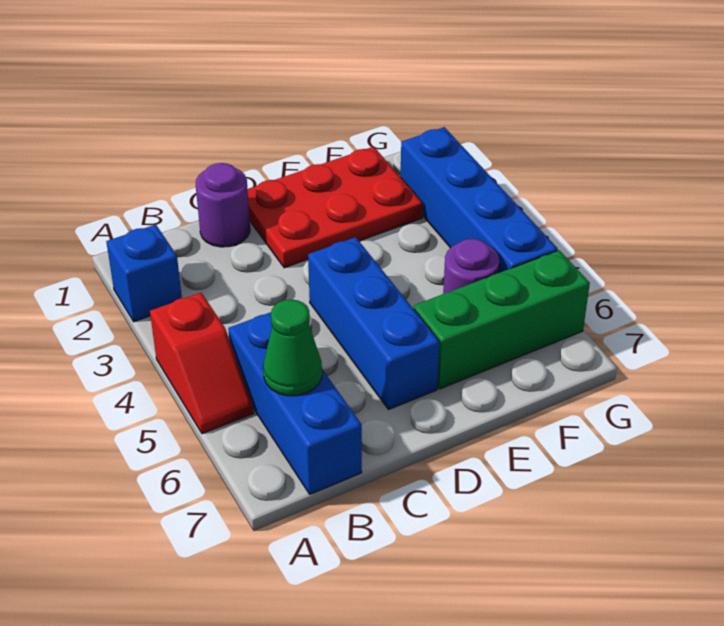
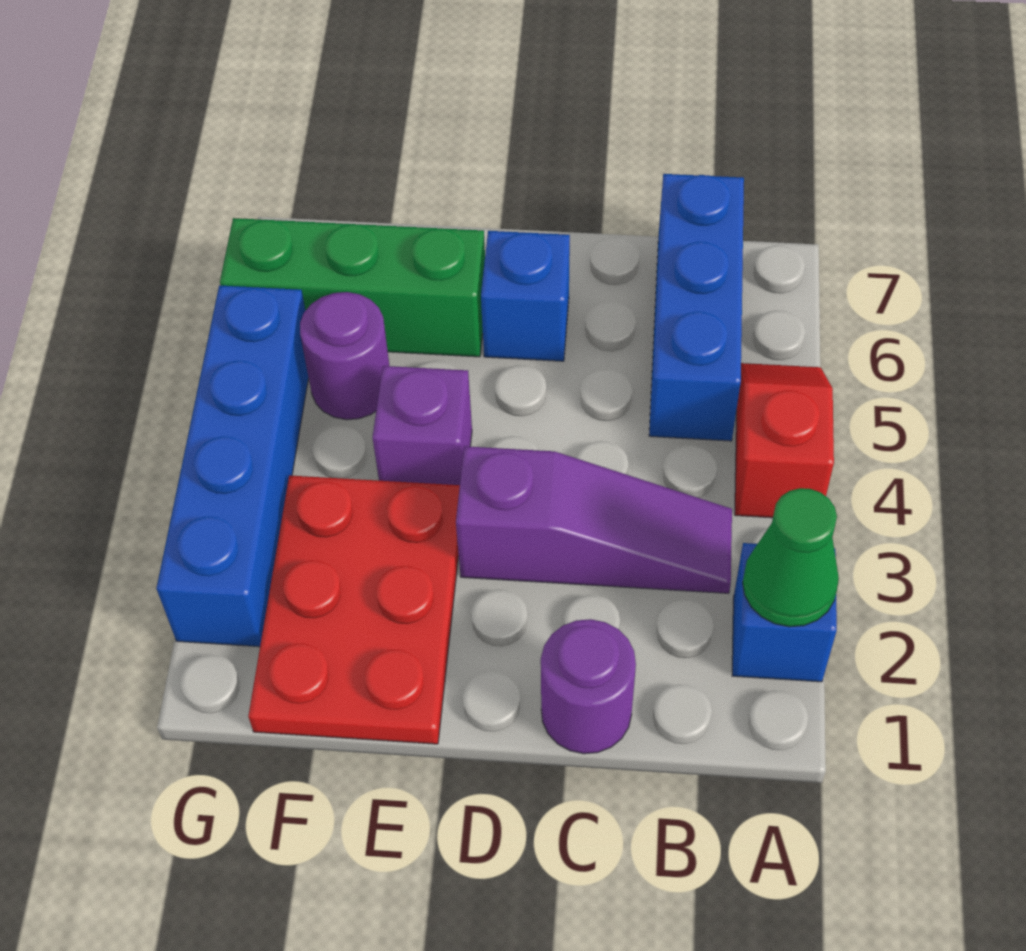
none -> purple slope B3:D3 level 1 top D
green cone B6 level 2 -> green cone A2 level 2
red plate D1:F2 level 1 -> red plate E1:F3 level 1
blue brick D4:D6 level 1 -> blue brick D6 level 1
none -> purple brick E4 level 1

